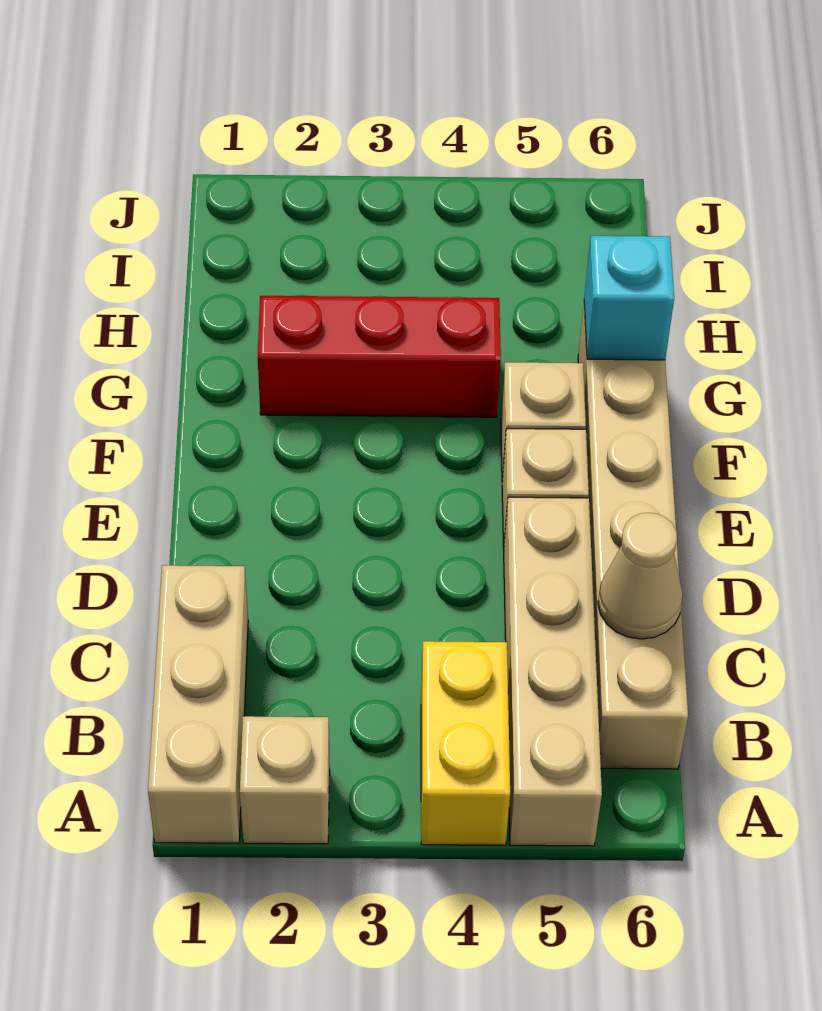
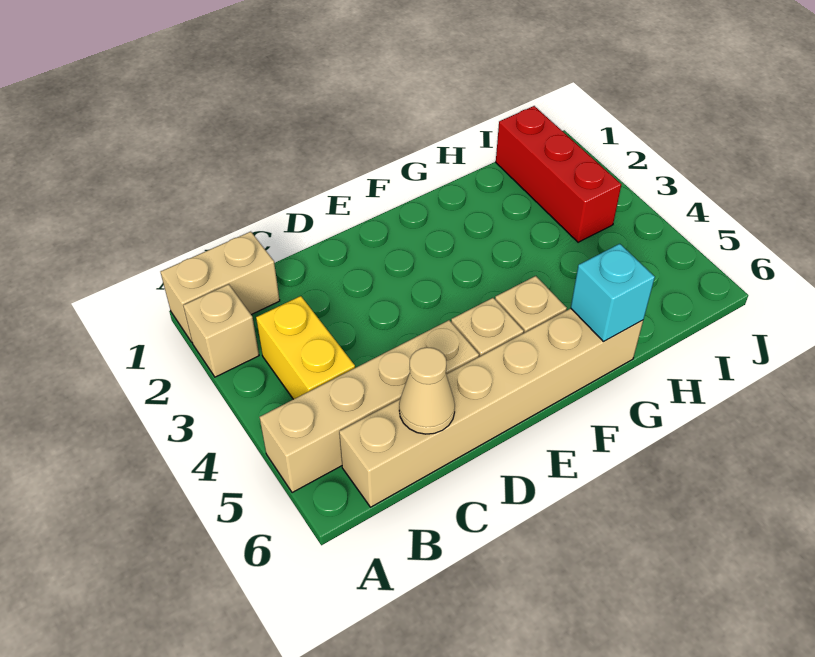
tan brick A1:C1 level 1 -> tan brick A1:B1 level 1
yellow brick A4:B4 level 1 -> yellow brick B3:B4 level 1
red brick G2:G4 level 1 -> red brick I1:I3 level 1

